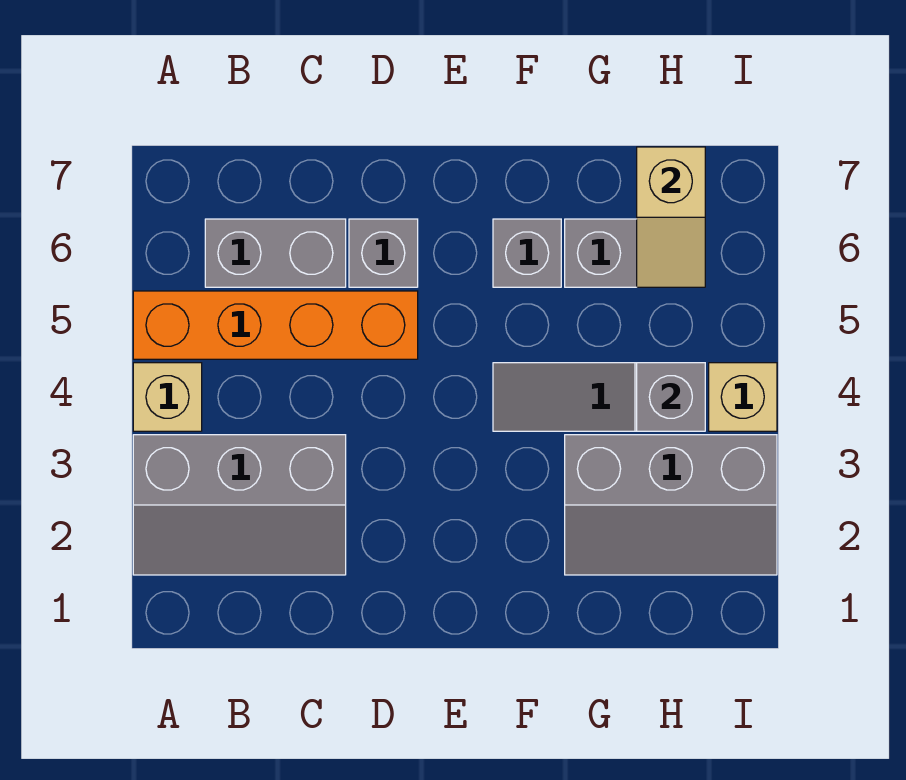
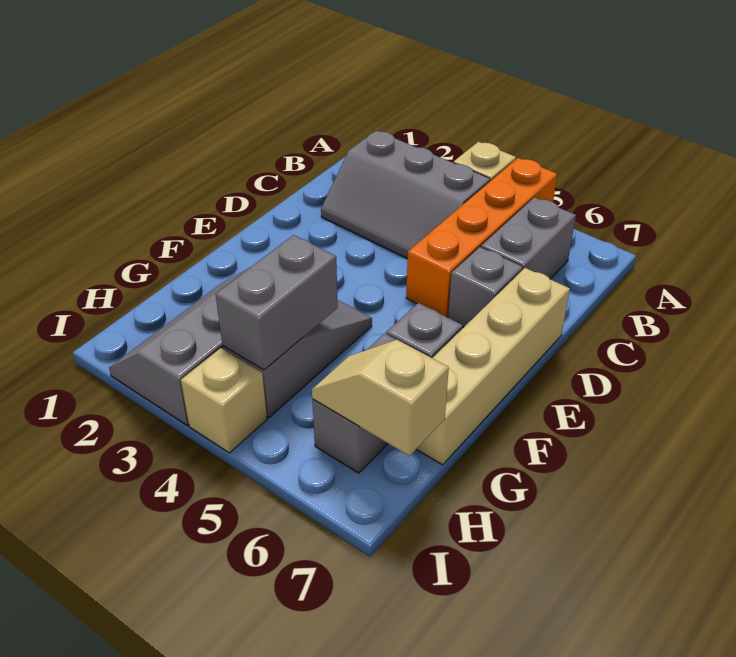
grey slope A2:C3 level 1 top 3 -> grey slope B2:C4 level 1 top B
none -> tan brick D7:G7 level 1
grey brick H4 level 2 -> grey brick G4:H4 level 2

